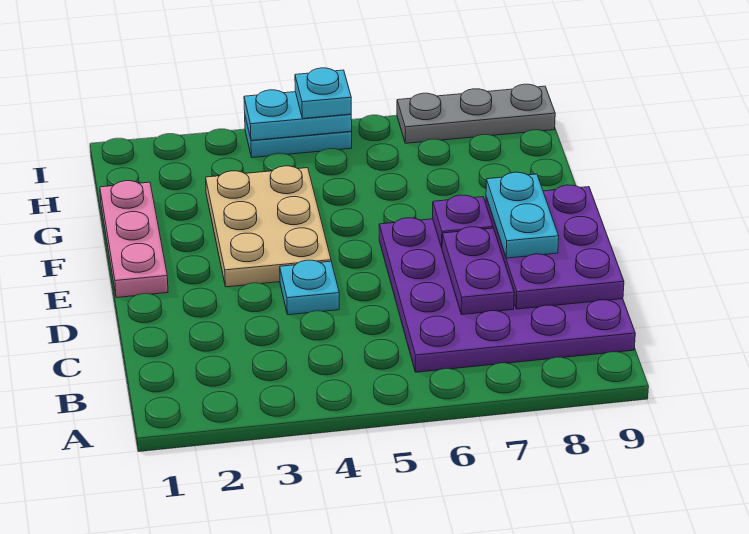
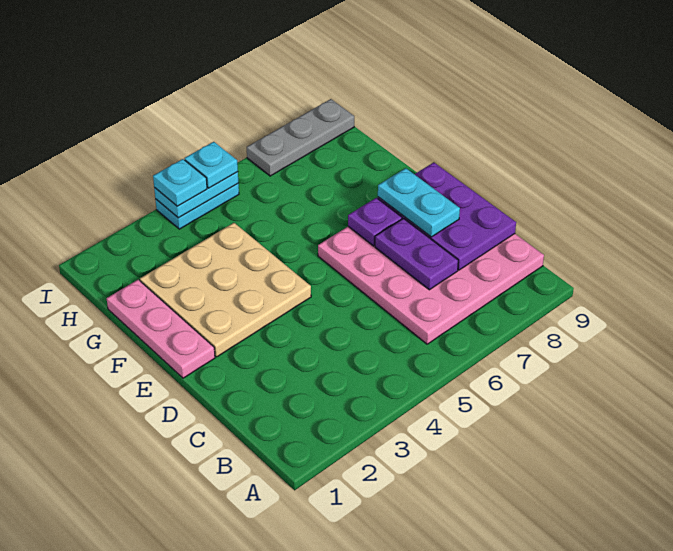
purple plate B6:E9 level 1 -> pink plate B6:E9 level 1
cyan plate D4 level 1 -> cyan plate I4 level 3
tan plate E3:G4 level 1 -> tan plate E2:G4 level 1

